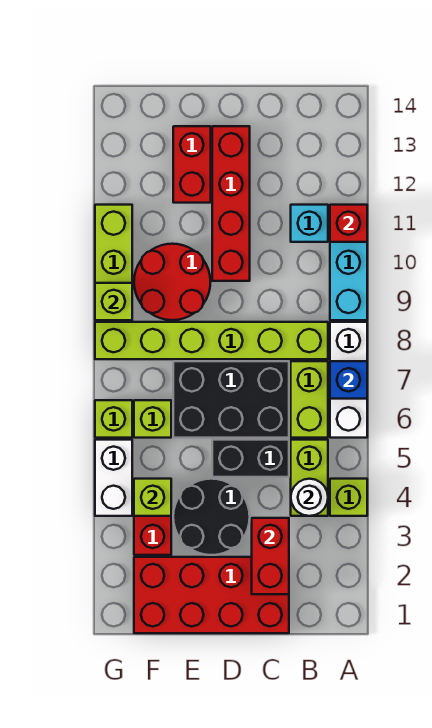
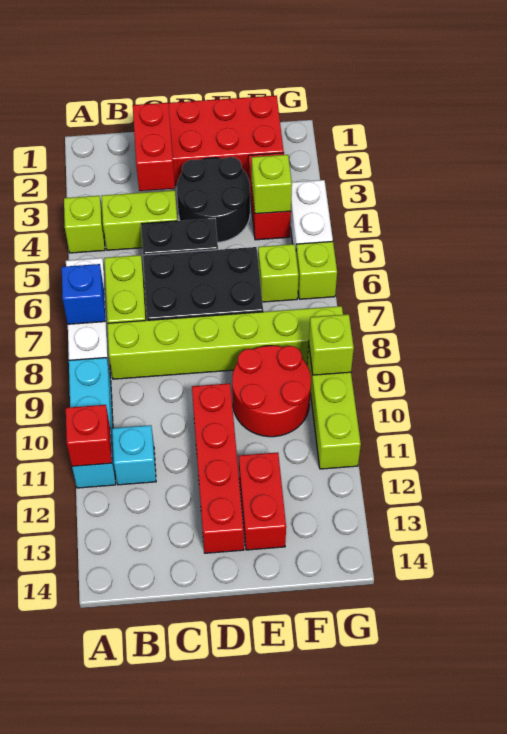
lime brick B4:B5 level 1 -> lime brick B4:C4 level 1
white round brick B4 level 2 -> none

